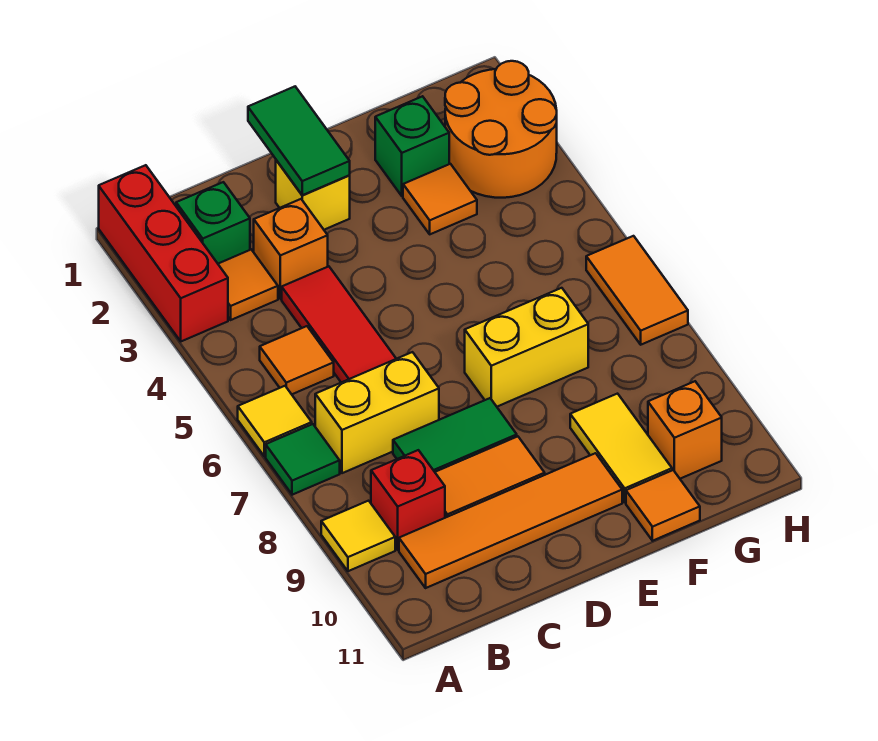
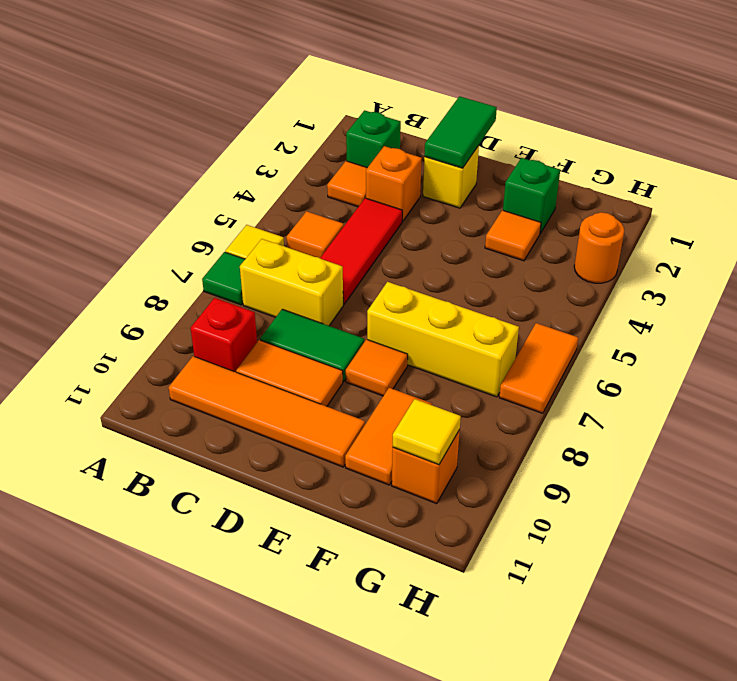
red brick A1:A3 level 1 -> none
yellow tile A9 level 1 -> yellow tile G10 level 2
yellow brick E7:F7 level 1 -> yellow brick E7:G7 level 1
yellow tile F9:F10 level 1 -> orange tile F9:F10 level 1
orange tile F11 level 1 -> orange tile E8 level 1
orange round brick G2:H3 level 1 -> orange round brick H3 level 1

